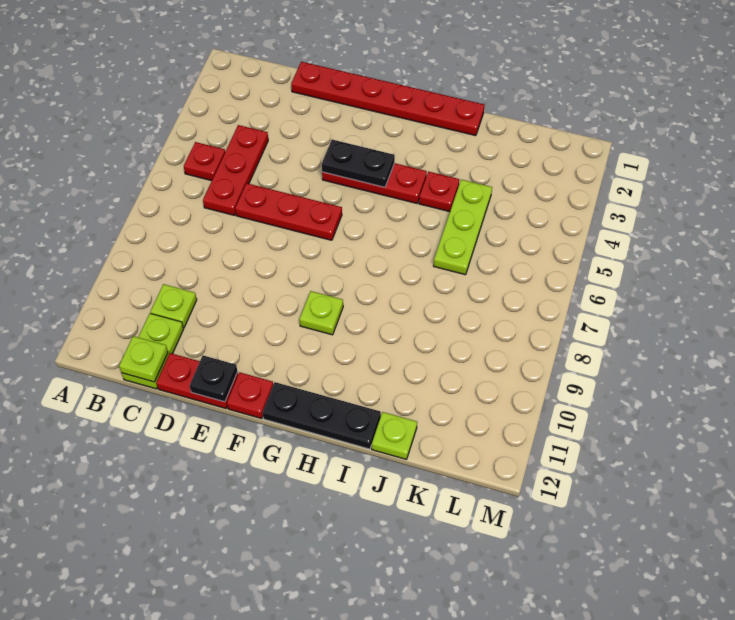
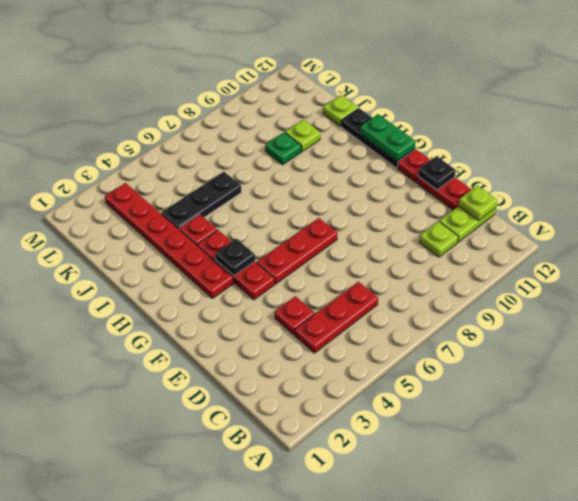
red plate B5 level 1 -> red plate D4 level 1
red plate D1:I1 level 1 -> red plate G3:L3 level 1
red plate D6:F6 level 1 -> red plate F5:F7 level 1
black plate F4:G4 level 2 -> black plate G4 level 2
lime plate G9 level 1 -> lime plate J10 level 1
none -> green plate G12:H12 level 2
lime plate J4:J6 level 1 -> black plate J4:J6 level 1
none -> green plate J9 level 1

